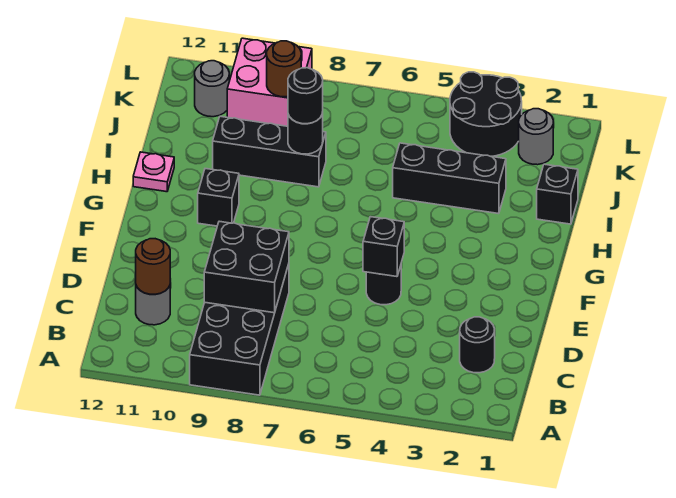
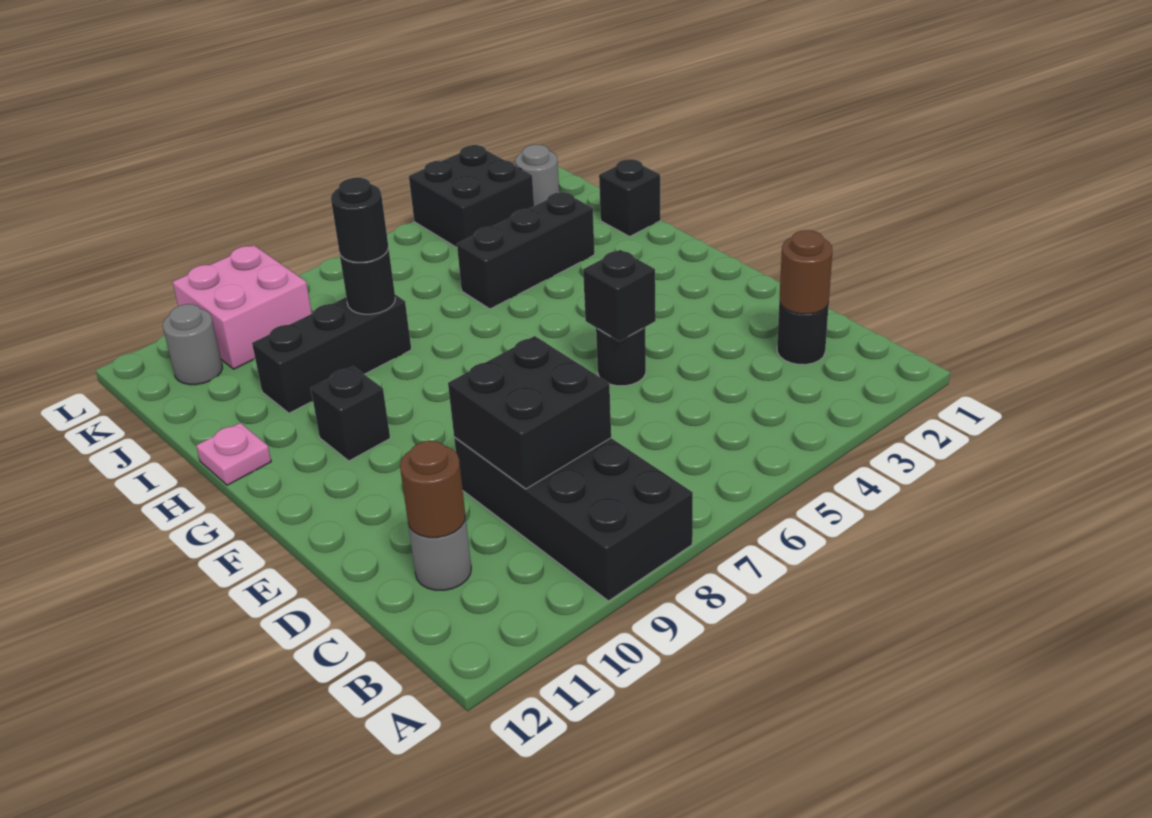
black round brick K3:L4 level 1 -> black brick K3:L4 level 1
brown round brick K9 level 2 -> brown round brick C2 level 2

